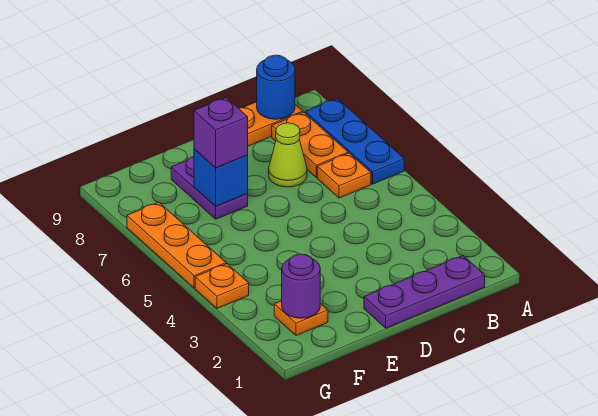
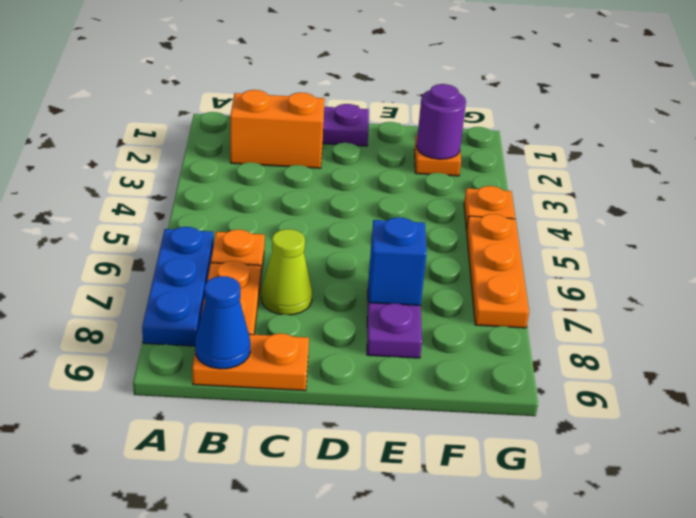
none -> orange brick B2:C2 level 1
blue round brick B9 level 2 -> blue cone B9 level 2
purple brick E7 level 3 -> none

